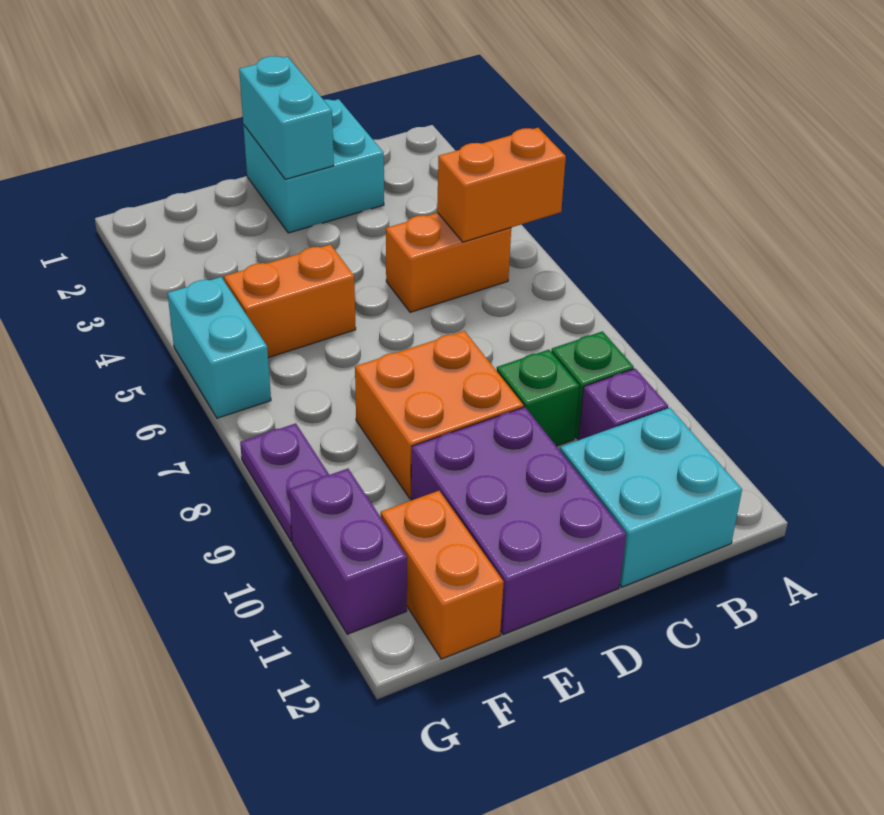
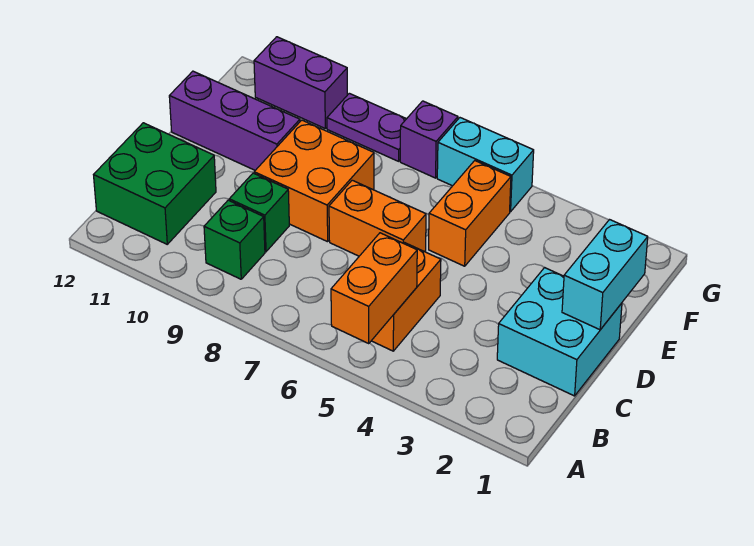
purple brick B10 level 1 -> purple brick G7 level 1
cyan brick B11:C12 level 1 -> green brick B11:C12 level 1
cyan brick D1:D2 level 2 -> cyan brick D1:E1 level 2
purple brick D10:E12 level 1 -> purple brick E10:E12 level 1
orange brick F11:F12 level 1 -> orange brick D6:D7 level 1

